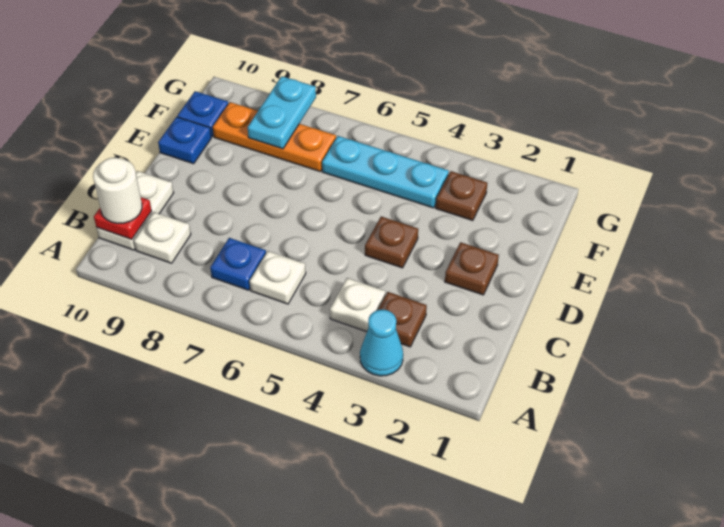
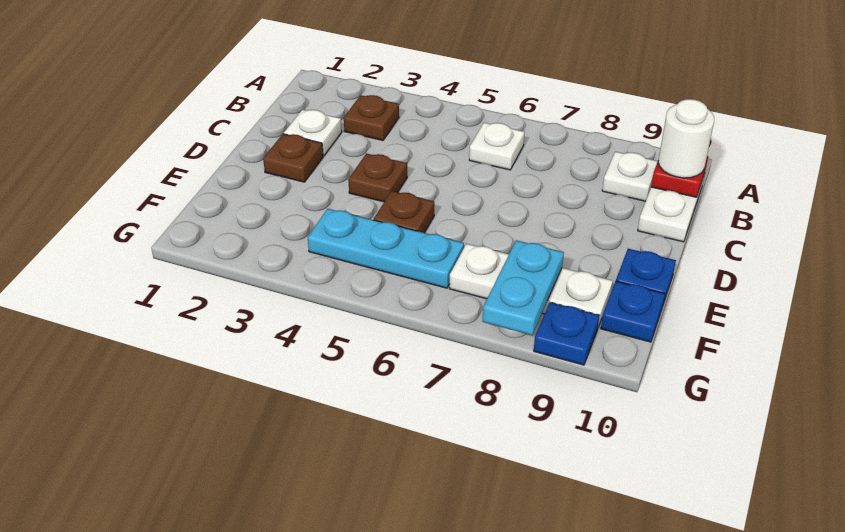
cyan cone A3 level 1 -> none
white plate B4 level 1 -> white plate C2 level 1
blue plate B7 level 1 -> blue plate G9 level 1
brown plate F3 level 1 -> brown plate E5 level 1
orange plate F7:F9 level 1 -> white plate F7:F9 level 1

